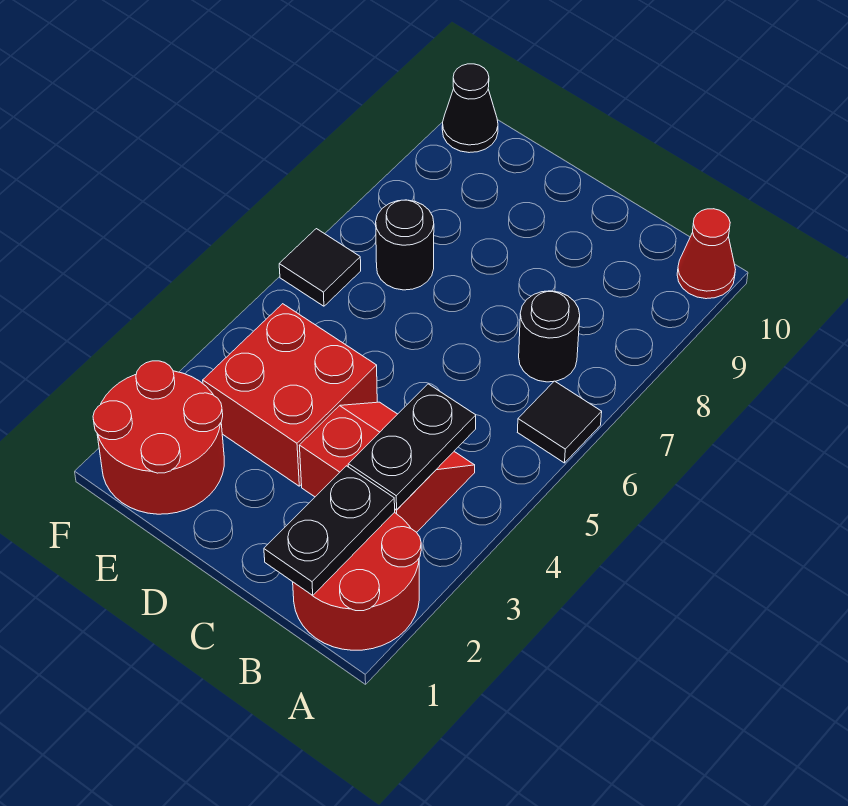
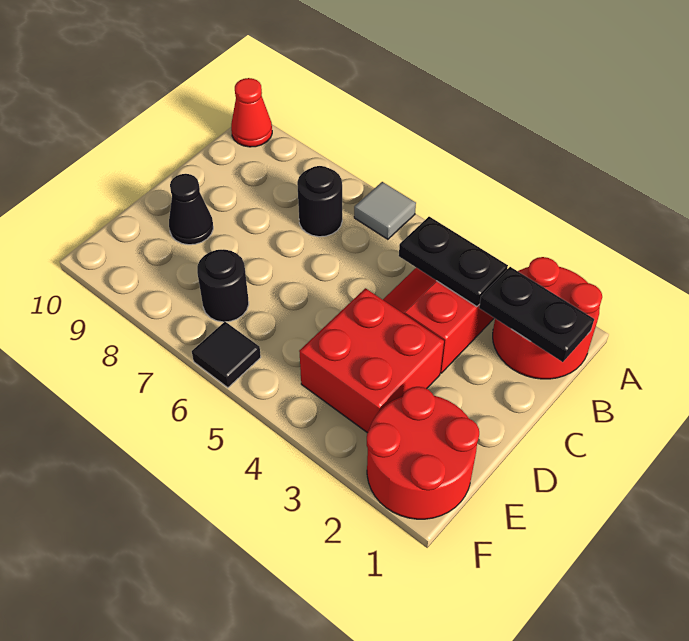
black tile A6 level 1 -> grey tile A6 level 1
black cone F10 level 1 -> black cone D9 level 1

